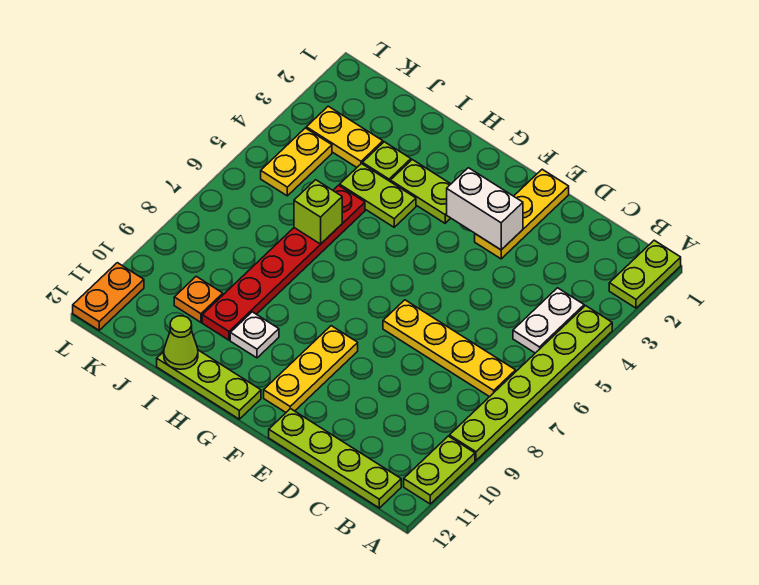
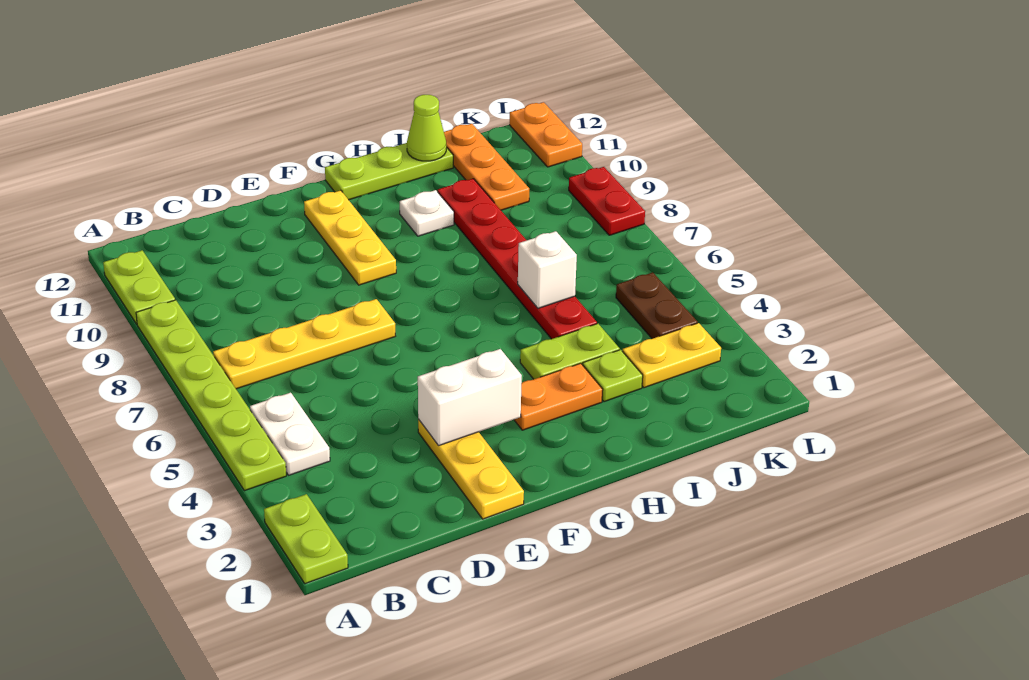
lime plate B12:E12 level 1 -> none
lime plate G3:H3 level 1 -> orange plate G3:H3 level 1
lime brick I6 level 2 -> white brick I6 level 2
orange plate J10 level 1 -> orange plate J10:J12 level 1
yellow plate K4:K5 level 1 -> brown plate K4:K5 level 1
none -> red plate L8:L9 level 1

